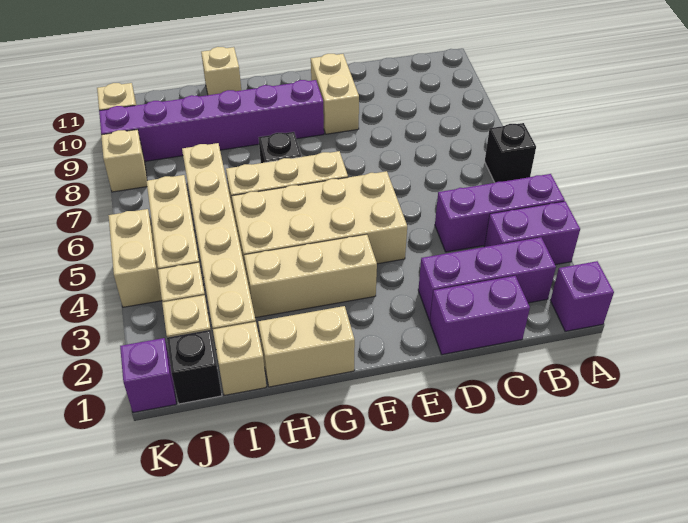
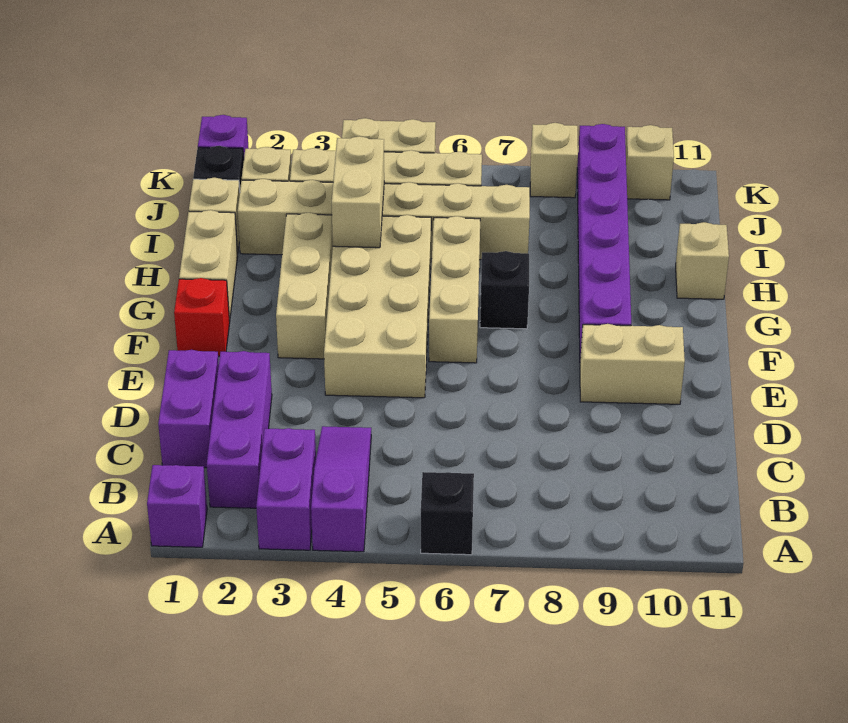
purple brick A4:C4 level 1 -> purple slope A4:C4 level 1 top A
none -> red brick F1 level 1
none -> tan brick H4:I4 level 2

